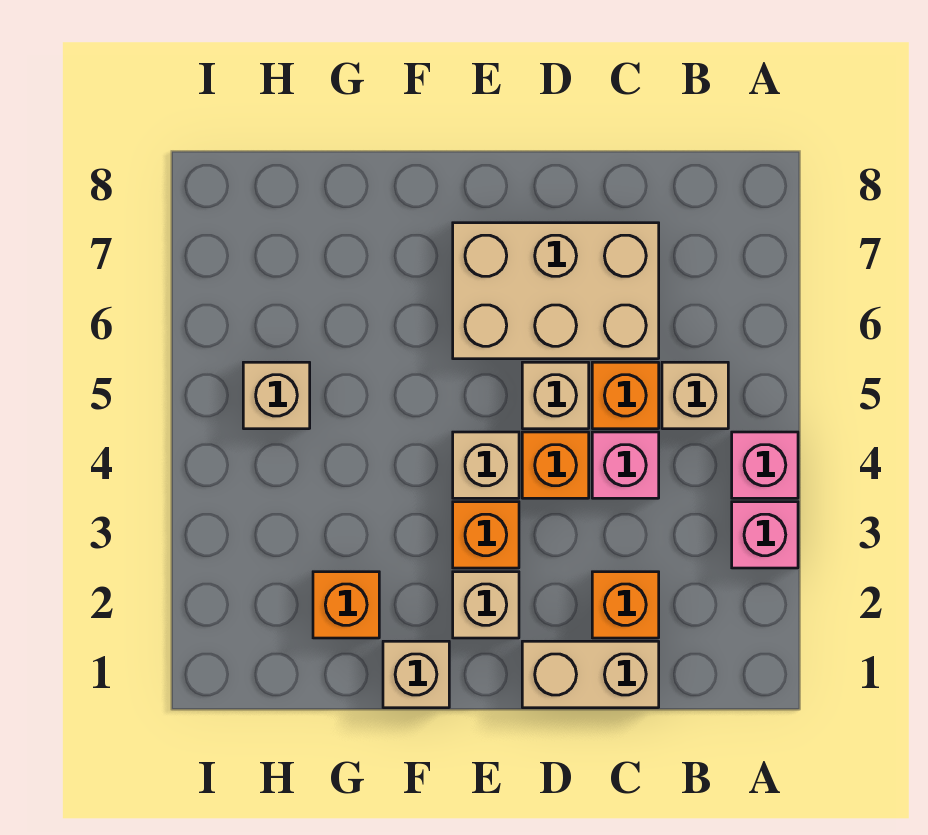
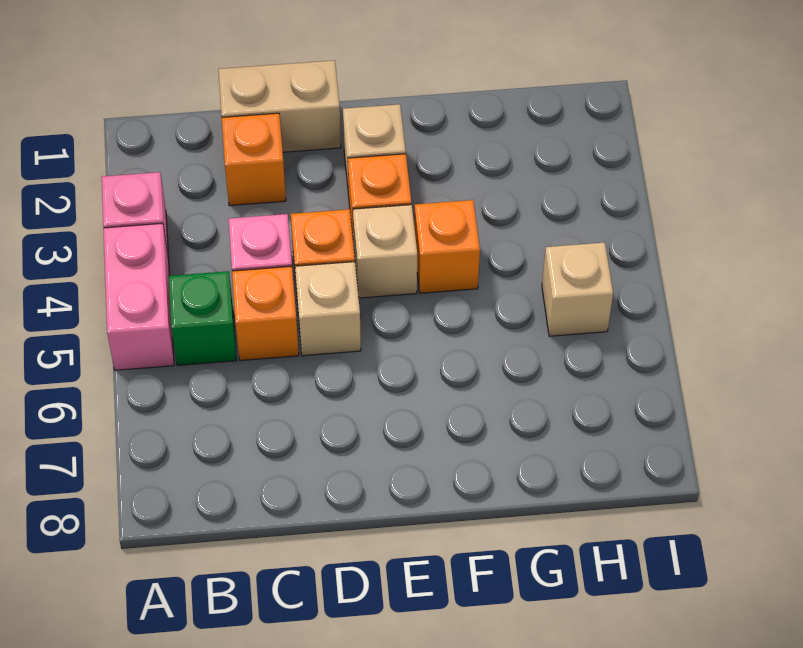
pink brick A4 level 1 -> pink brick A4:A5 level 1
tan brick B5 level 1 -> green brick B5 level 1
tan brick C6:E7 level 1 -> none
tan brick F1 level 1 -> none
orange brick G2 level 1 -> orange brick F4 level 1

